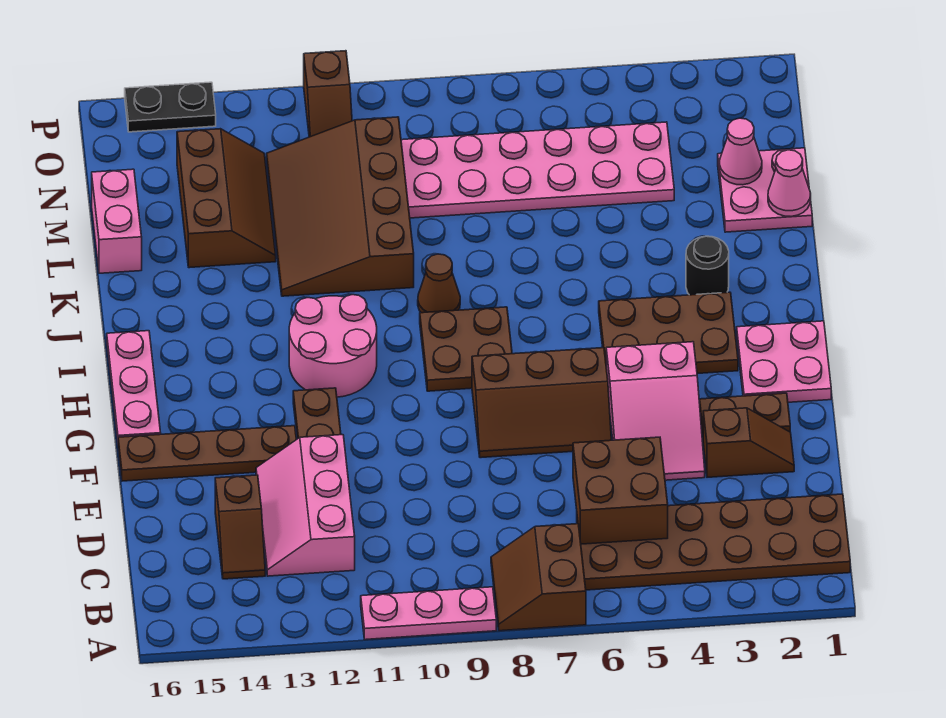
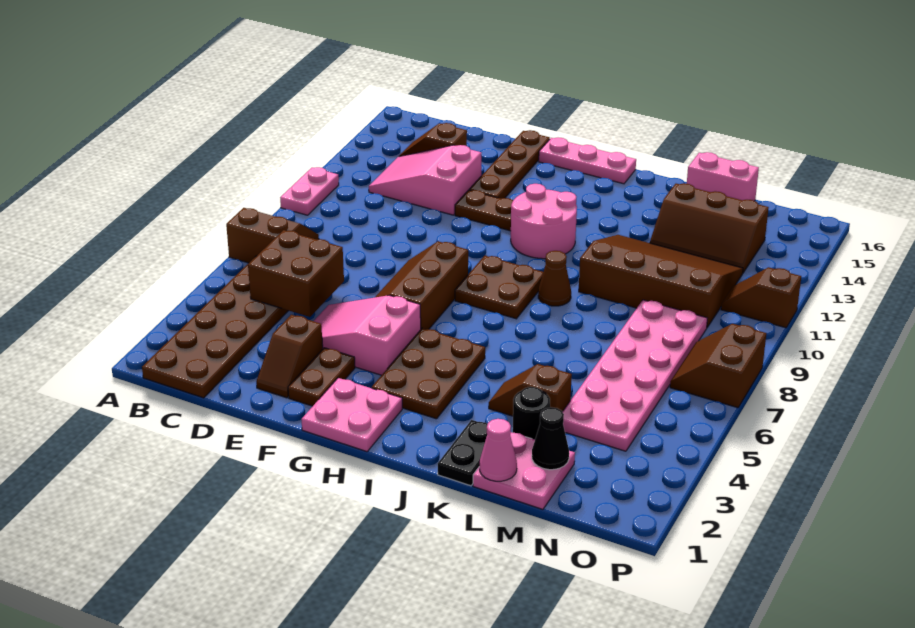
pink plate A9:A11 level 1 -> pink plate A10:A11 level 1
pink slope C12:E13 level 1 top 12 -> pink slope C12:E13 level 1 top E
black round brick J3 level 1 -> black round brick L3 level 1
none -> brown slope K4:L4 level 1 top L
pink cone M2 level 2 -> black cone M2 level 2
none -> brown slope O7:P8 level 1 top P
black plate P14:P15 level 1 -> black plate K1:K2 level 1

